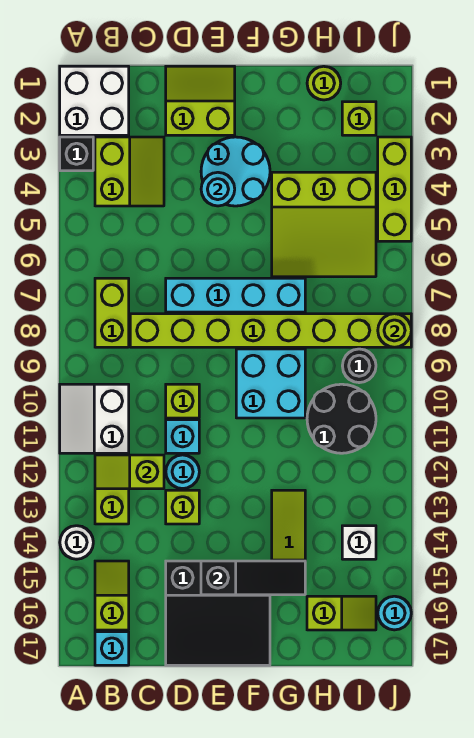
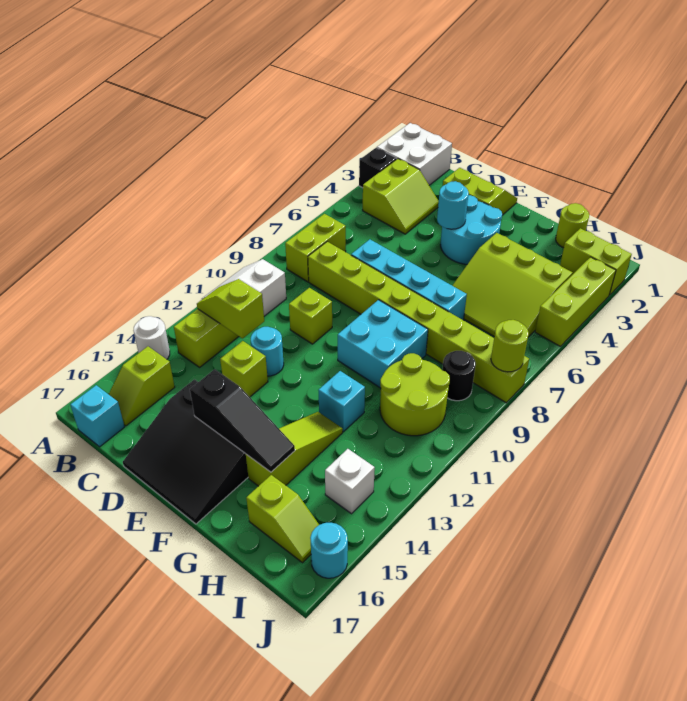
lime slope B15:B16 level 1 top 16 -> lime slope B15:B16 level 1 top 15
cyan brick D11 level 1 -> cyan brick G12 level 1
black round brick H10:I11 level 1 -> lime round brick H10:I11 level 1
lime brick I2 level 1 -> lime brick I2:J2 level 1

